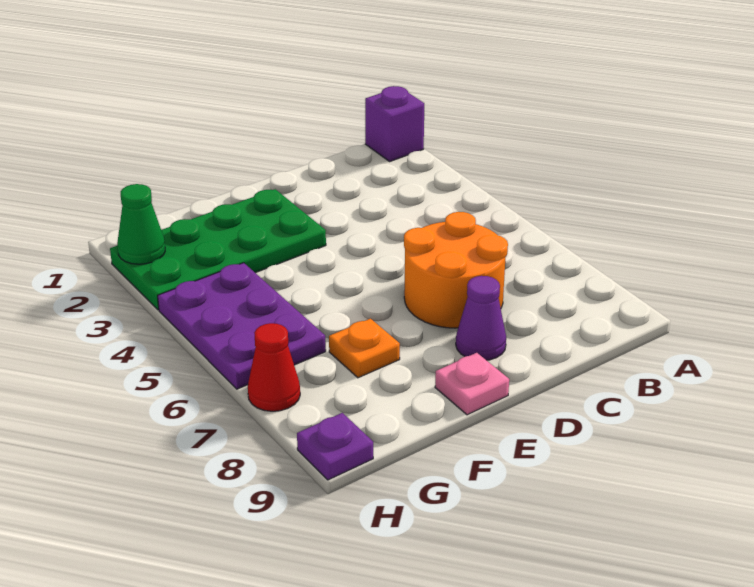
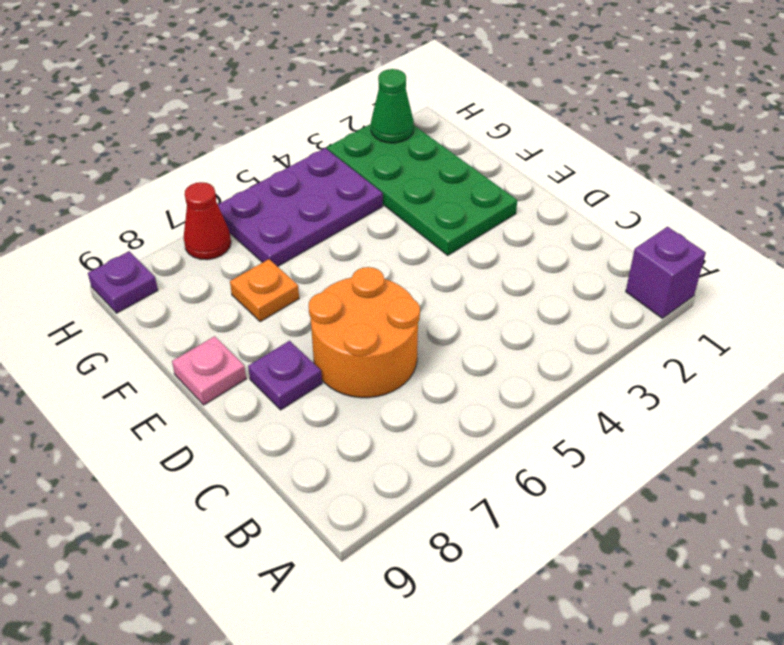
purple cone D8 level 1 -> purple plate D8 level 1

